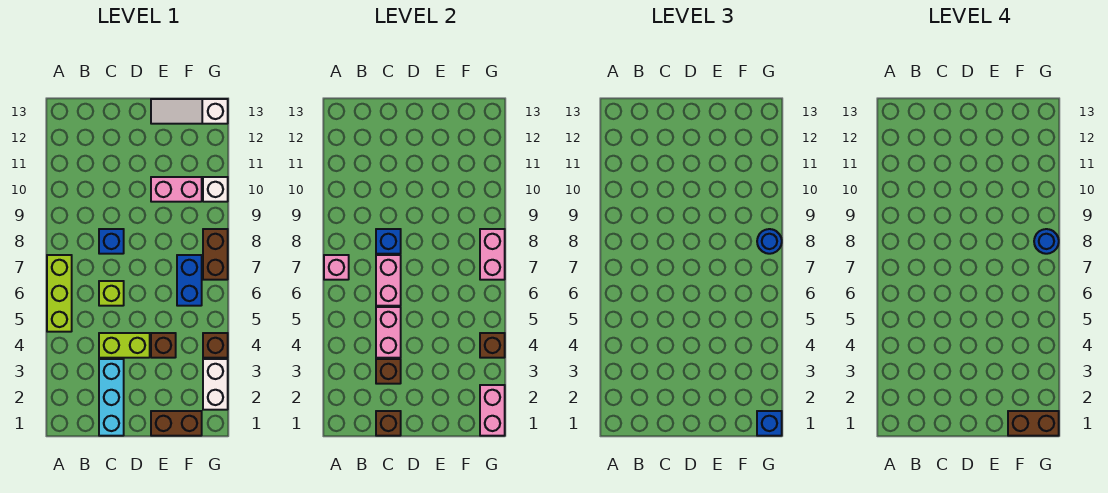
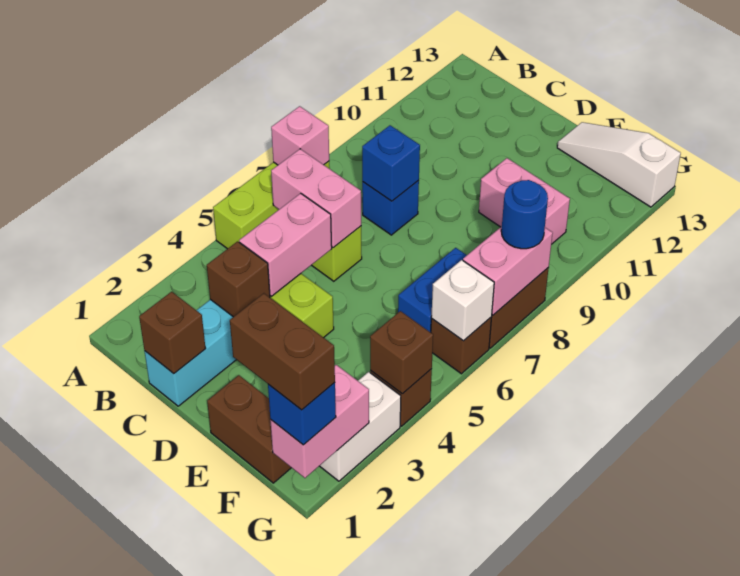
pink brick C6:C7 level 2 -> pink brick B6:C6 level 2
brown brick E4 level 1 -> brown brick G6 level 1
blue round brick G8 level 4 -> none
white brick G10 level 1 -> white brick G6 level 2

